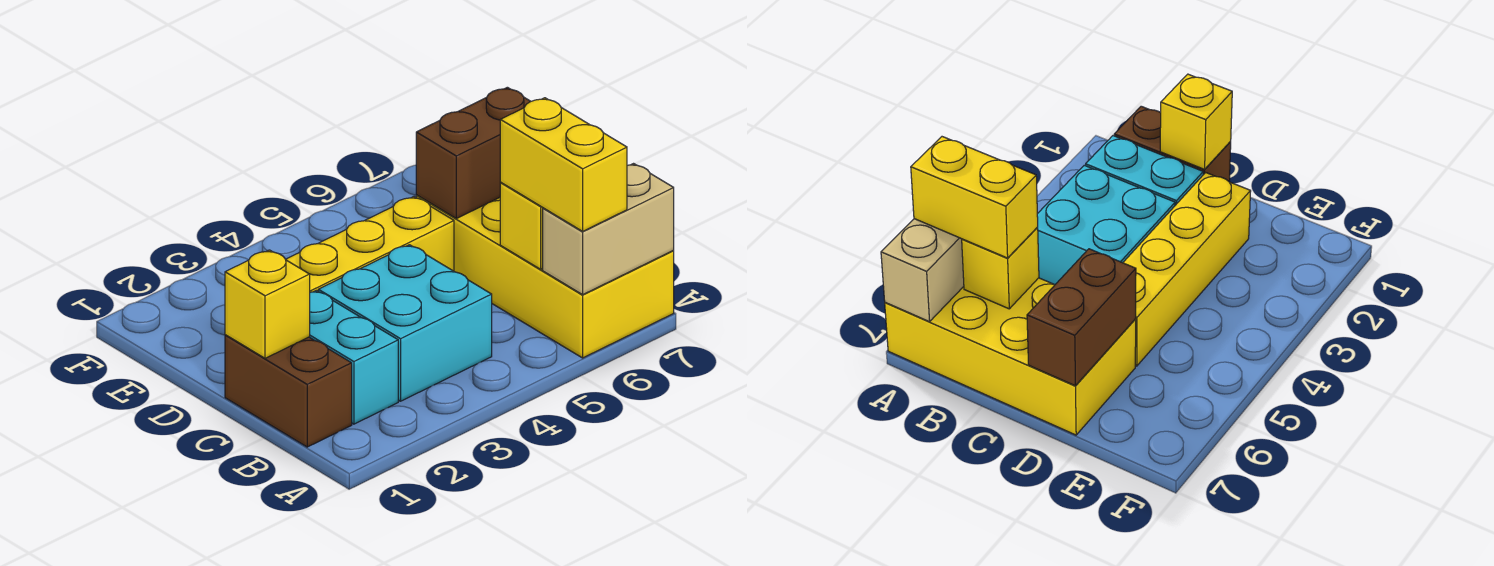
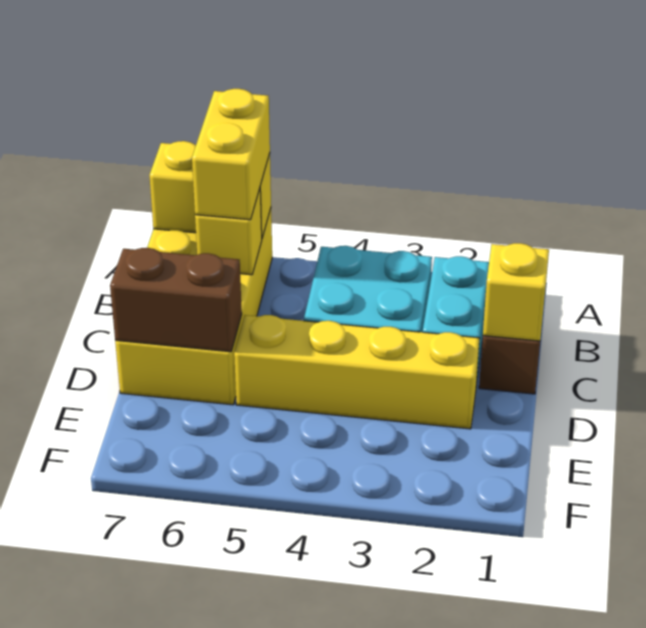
tan brick A6:A7 level 2 -> yellow brick A6:A7 level 2

